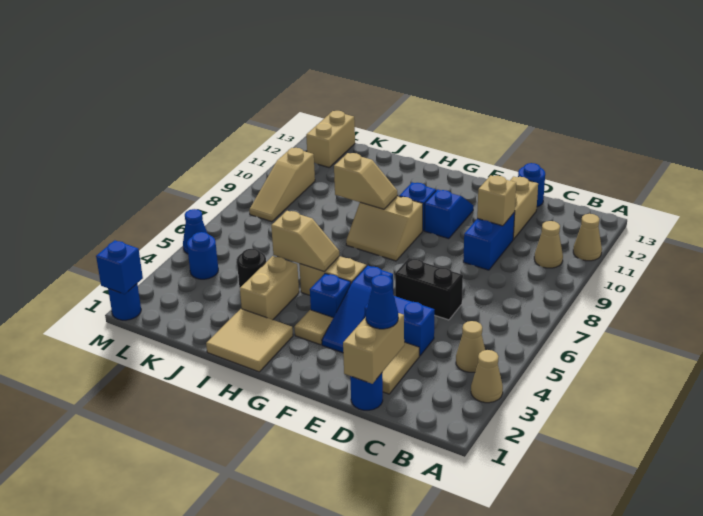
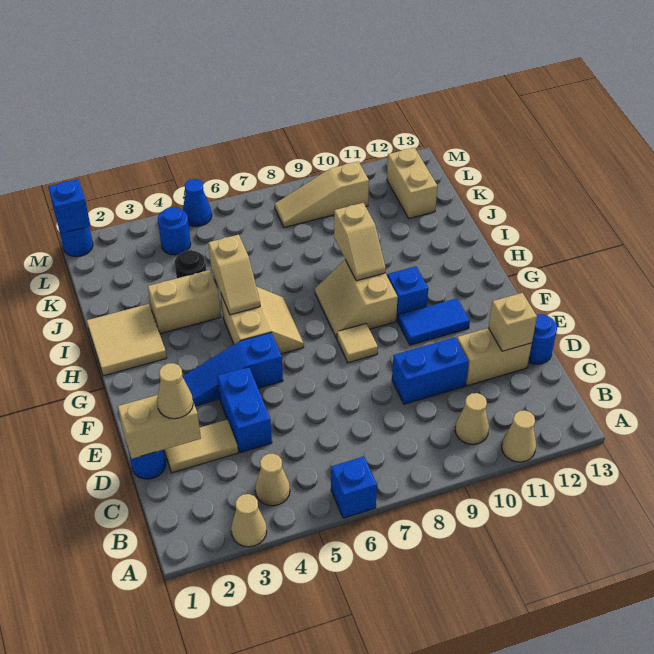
blue cone D2 level 3 -> tan cone D2 level 3
black brick D6:E6 level 1 -> none
tan brick D10 level 2 -> tan brick D12 level 2
blue slope F10:F11 level 1 top 10 -> blue tile F10:F11 level 1
tan tile G3 level 1 -> tan tile F8 level 1
blue brick G4 level 1 -> blue brick A6 level 1
tan brick L12:L13 level 1 -> tan brick K12:L12 level 1

